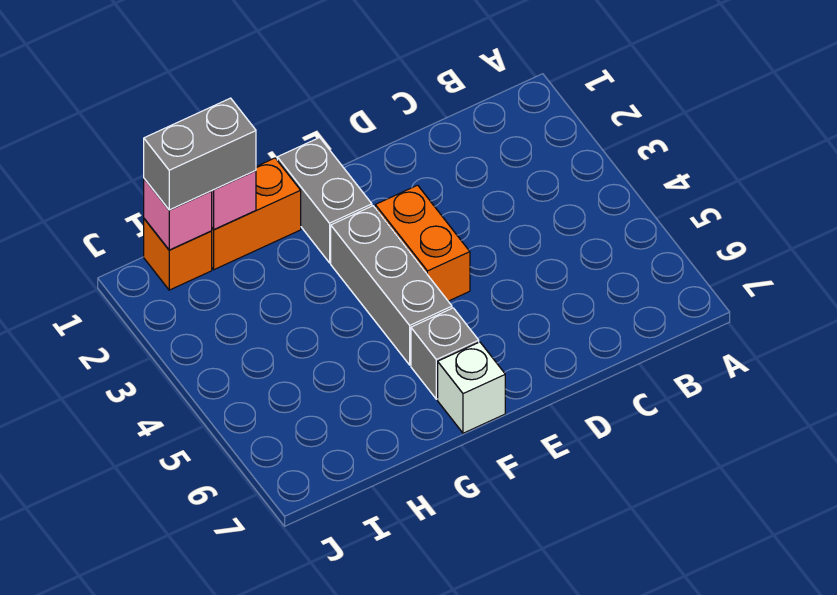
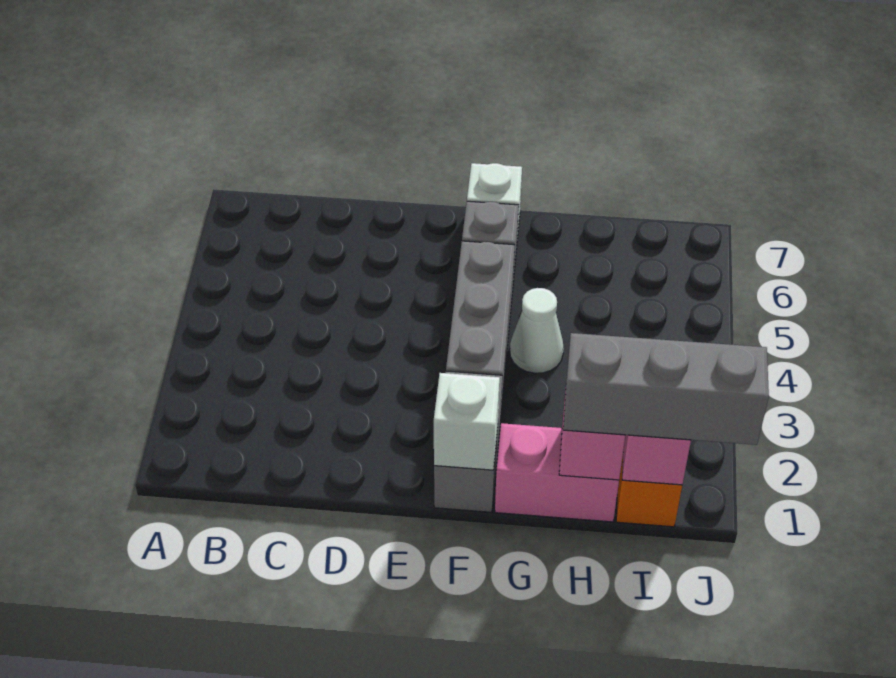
orange brick E3:E4 level 1 -> none
none -> white brick F1 level 2
orange brick G1:H1 level 1 -> pink brick G1:H1 level 1
none -> white cone G4 level 1
grey brick H1:I1 level 3 -> grey brick H1:J1 level 3

